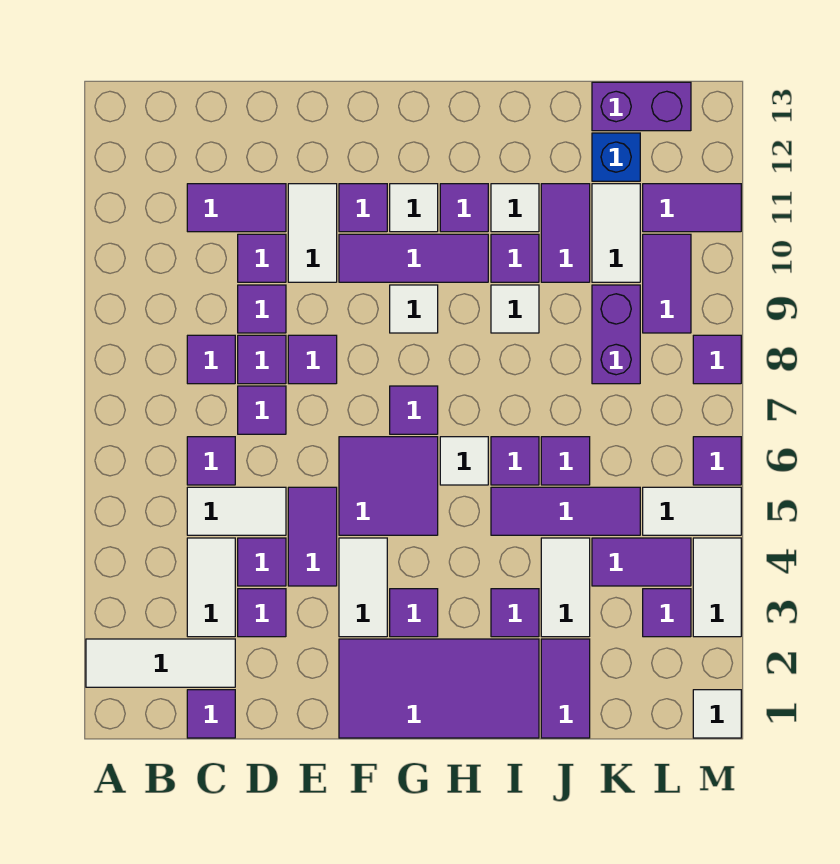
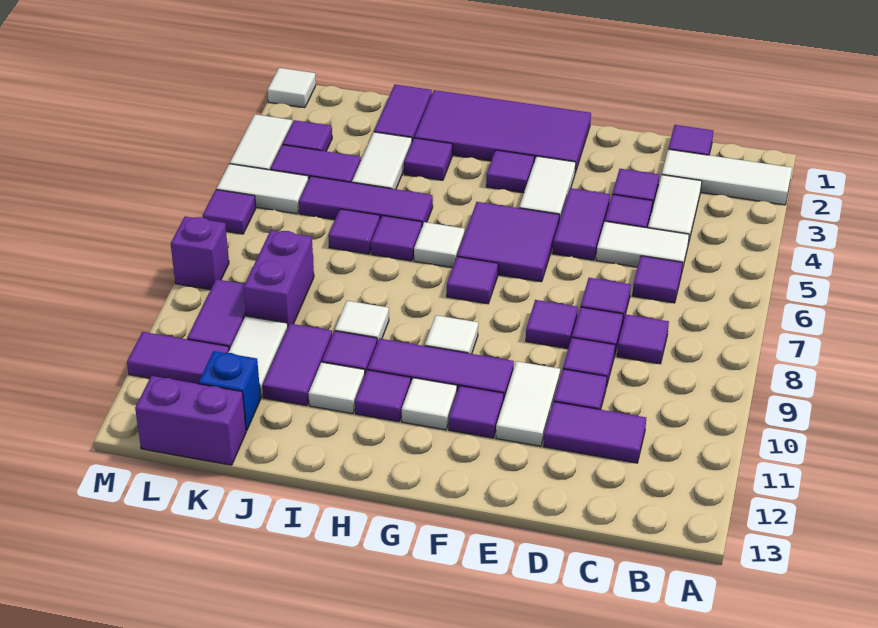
purple tile M8 level 1 -> purple brick M8 level 1

